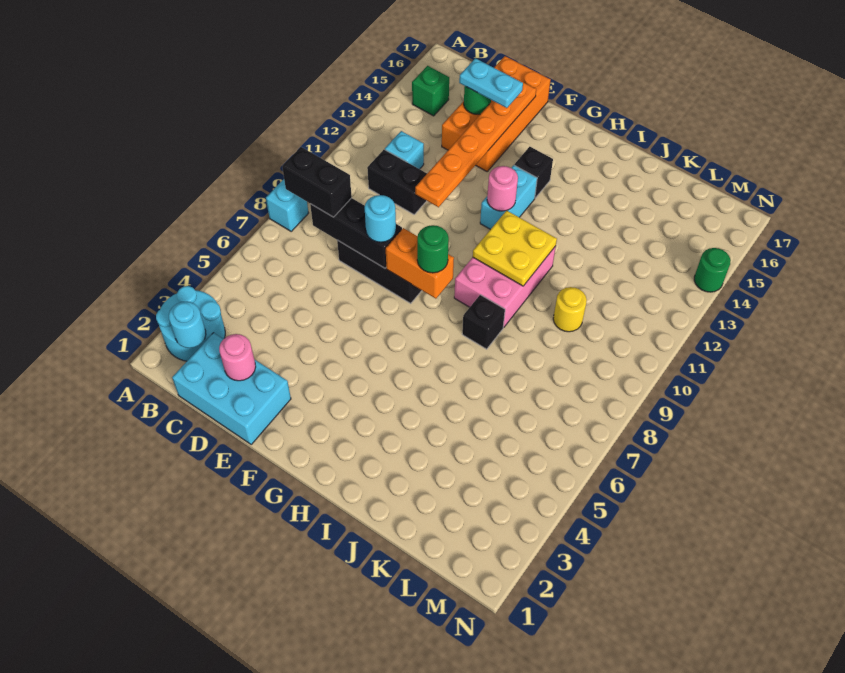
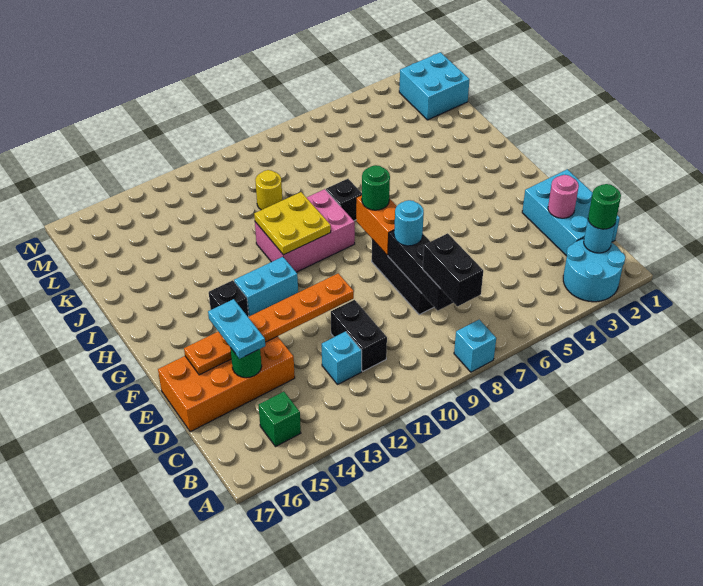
pink round brick G12 level 2 -> none
none -> cyan brick L1:M2 level 1
green round brick N14 level 1 -> green round brick B2 level 3

